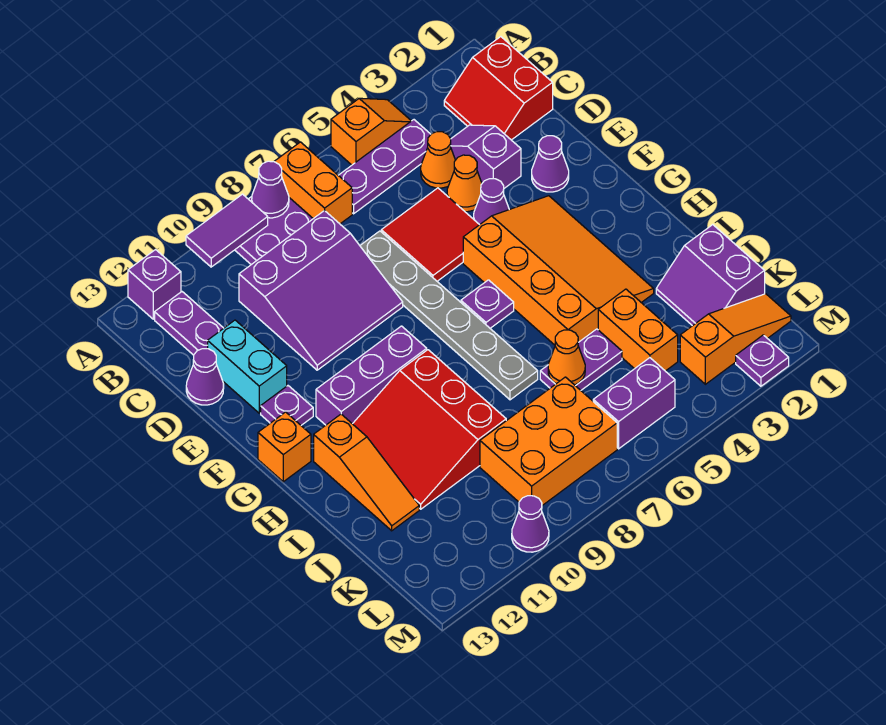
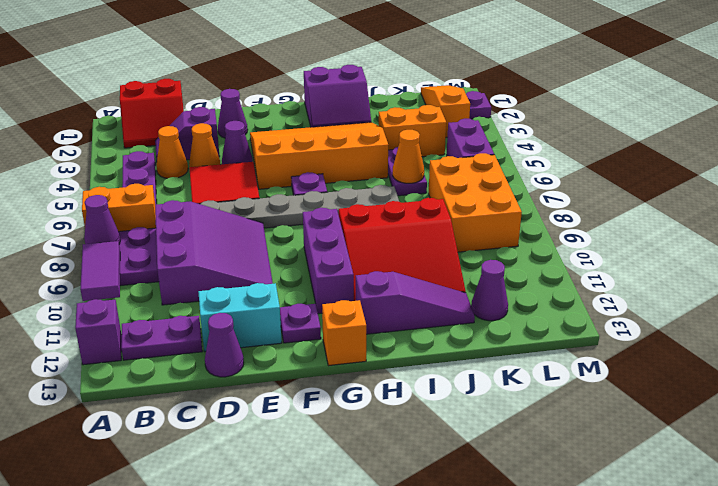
orange slope A4:A5 level 1 top 5 -> none
orange slope H12:J12 level 1 top H -> purple slope H12:J12 level 1 top H
purple slope J1:K2 level 1 top 1 -> purple slope H1:I2 level 1 top 1
purple cone M10 level 1 -> purple cone K12 level 1

